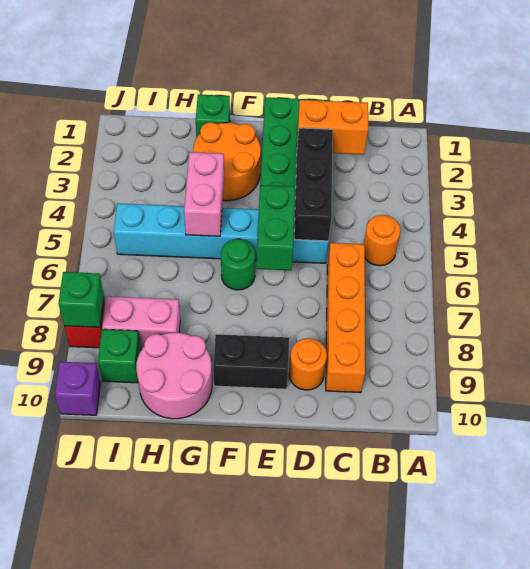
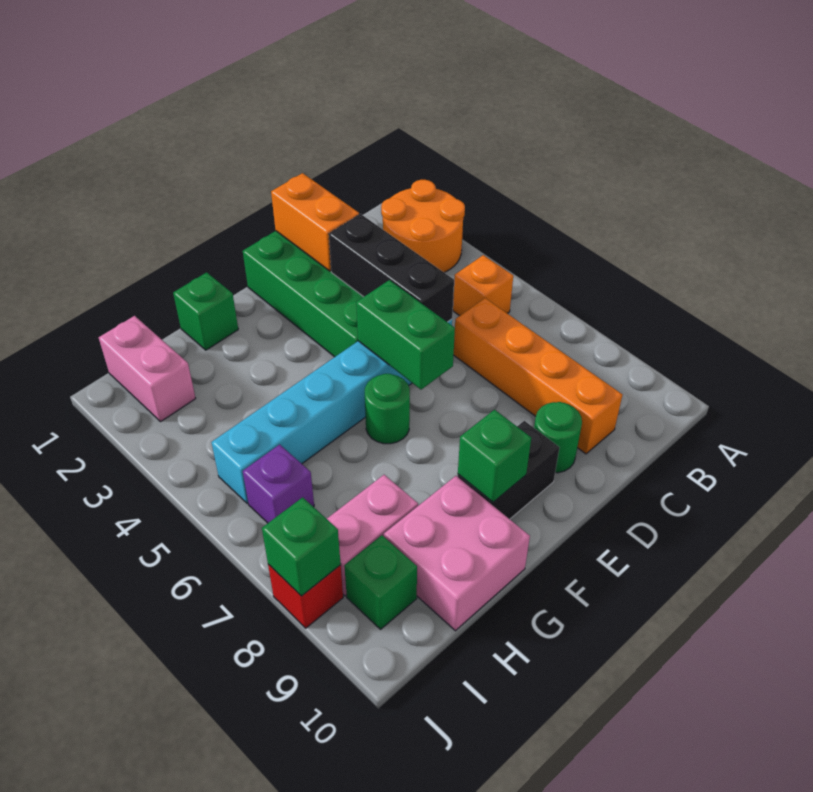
orange round brick B5 level 1 -> orange brick B5 level 1
orange brick C2:D2 level 2 -> orange brick D1:D2 level 2
orange round brick D9 level 1 -> green round brick D9 level 1
orange round brick F2:G3 level 1 -> orange round brick A2:B3 level 1
none -> green brick F9 level 2
pink brick G4:G5 level 2 -> pink brick I1:I2 level 1
pink round brick G9:H10 level 1 -> pink brick G9:H10 level 1
purple brick J10 level 1 -> purple brick I6 level 1

